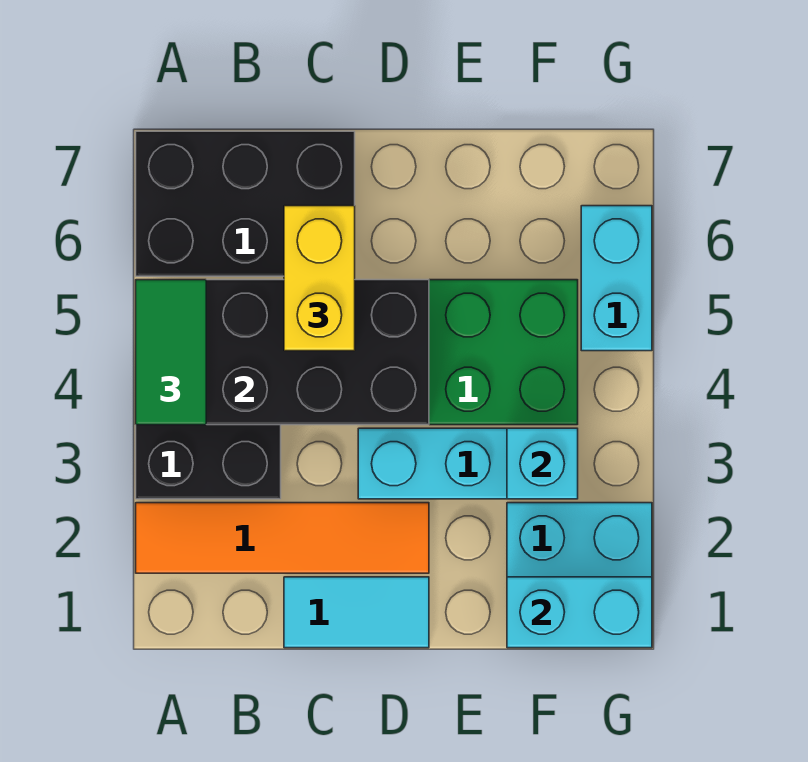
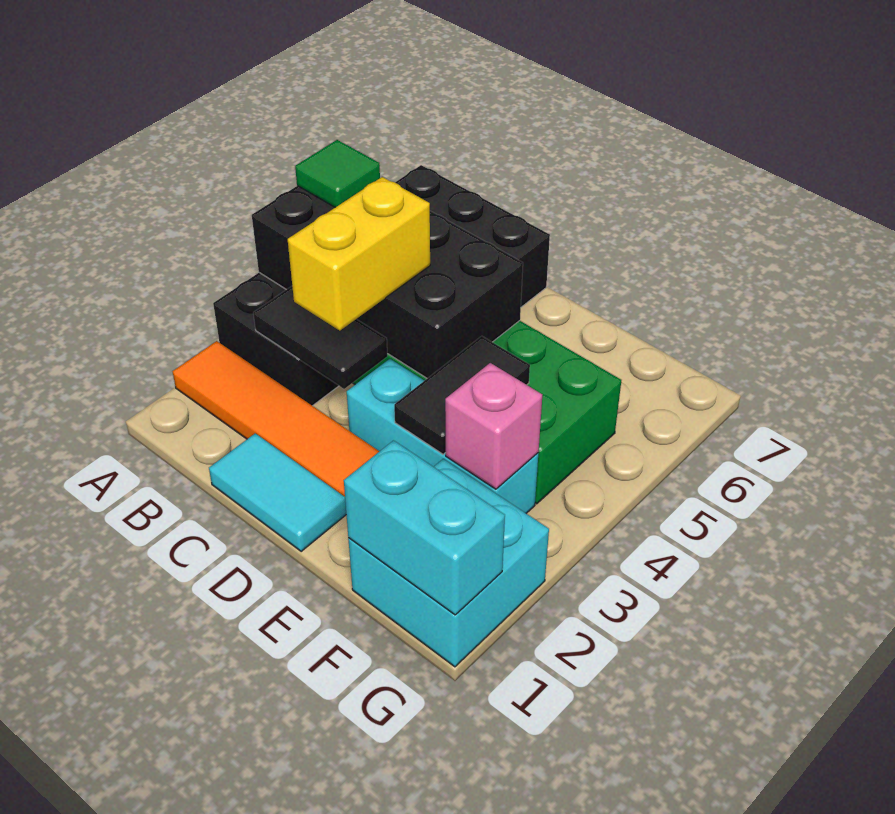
green tile A4:A5 level 3 -> green tile A5 level 3
none -> black tile B3:C3 level 2
yellow brick C5:C6 level 3 -> yellow brick C3:C4 level 3
none -> black tile E3:E4 level 2
cyan brick F3 level 2 -> pink brick F3 level 2
cyan brick G5:G6 level 1 -> none

